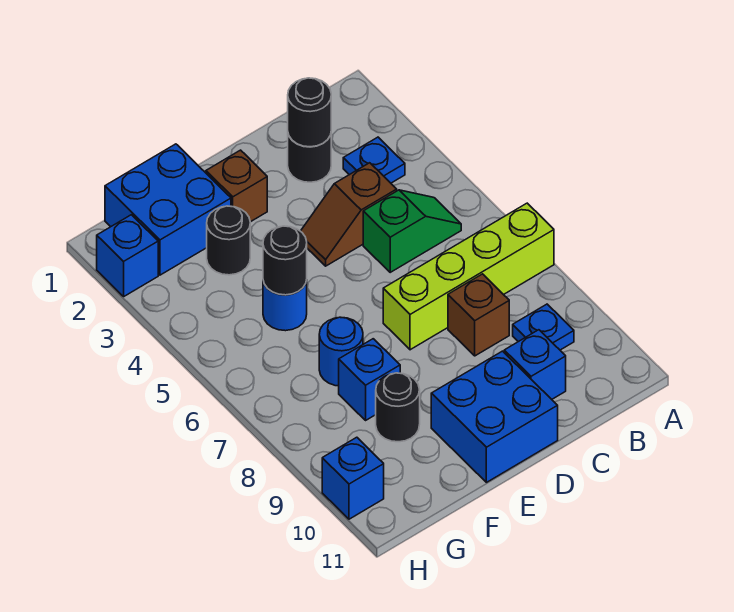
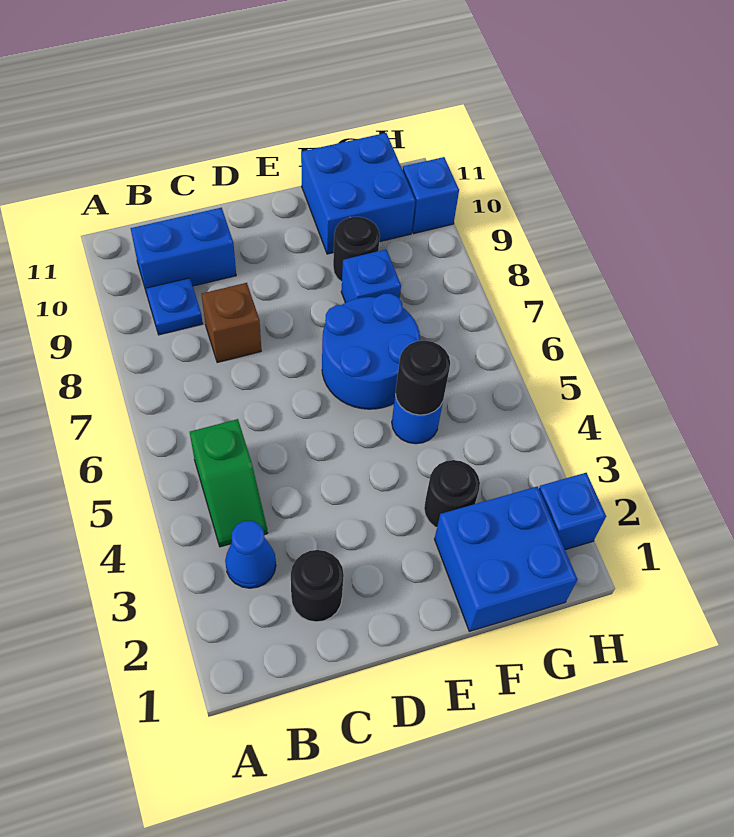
lime brick A7:D7 level 1 -> none
blue plate B3 level 1 -> blue cone B3 level 1
green slope B5:C5 level 1 top C -> green slope B4:B5 level 1 top 5
black round brick C2 level 2 -> none
brown slope C4:D4 level 1 top C -> none
blue brick C10 level 1 -> blue brick B10:C10 level 1
blue brick D10:E11 level 1 -> blue brick F10:G11 level 1
brown brick E2 level 1 -> none
blue round brick F7 level 1 -> blue round brick E6:F7 level 1

